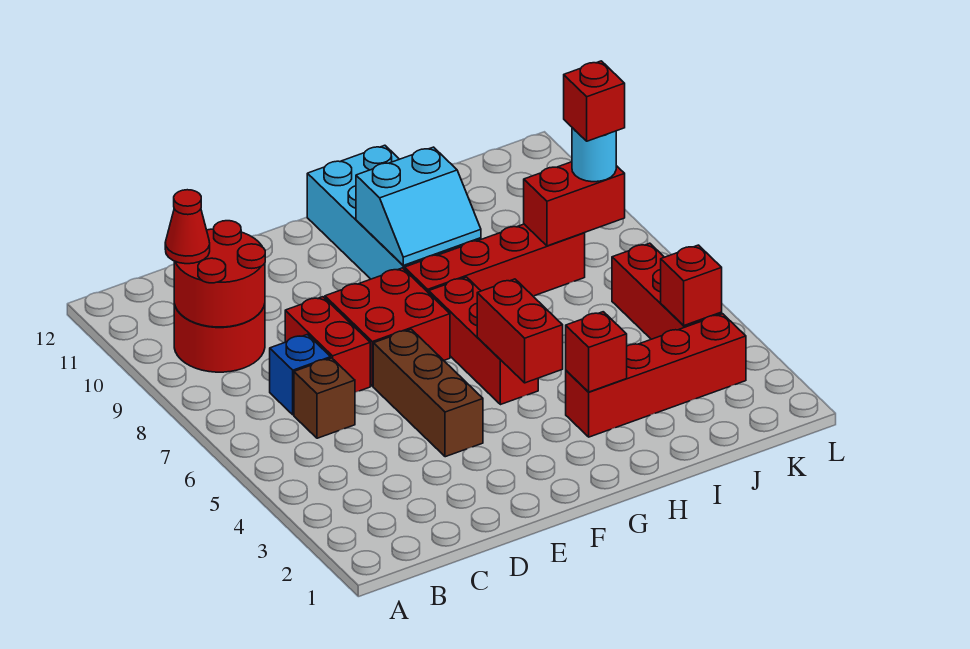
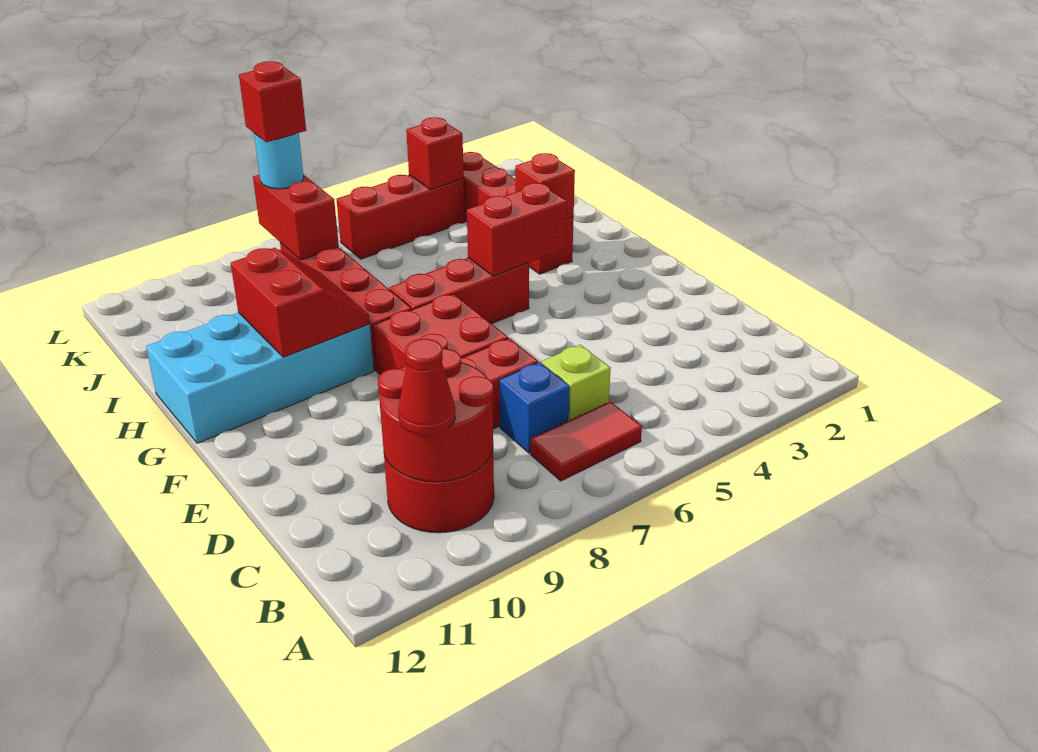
none -> red tile B6:B7 level 1
brown brick C6 level 1 -> lime brick C6 level 1
brown brick E4:E6 level 1 -> none
cyan slope G9:H10 level 2 top 10 -> red slope G9:H10 level 2 top 10

